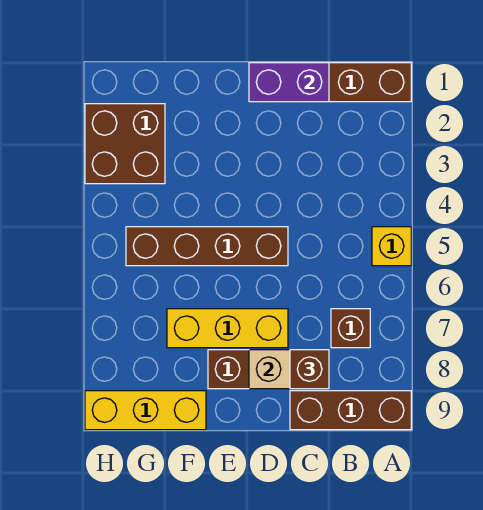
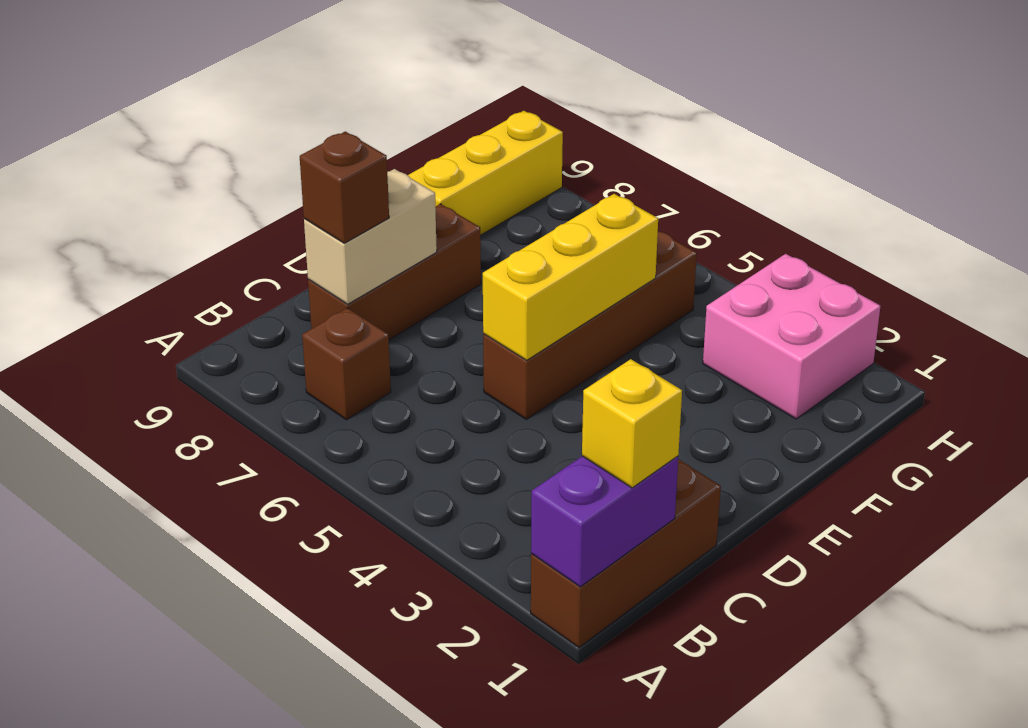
yellow brick A5 level 1 -> yellow brick B1 level 3
brown brick A9:C9 level 1 -> none
purple brick C1:D1 level 2 -> purple brick A1:B1 level 2
yellow brick D7:F7 level 1 -> yellow brick D5:F5 level 2
brown brick G2:H3 level 1 -> pink brick G2:H3 level 1

